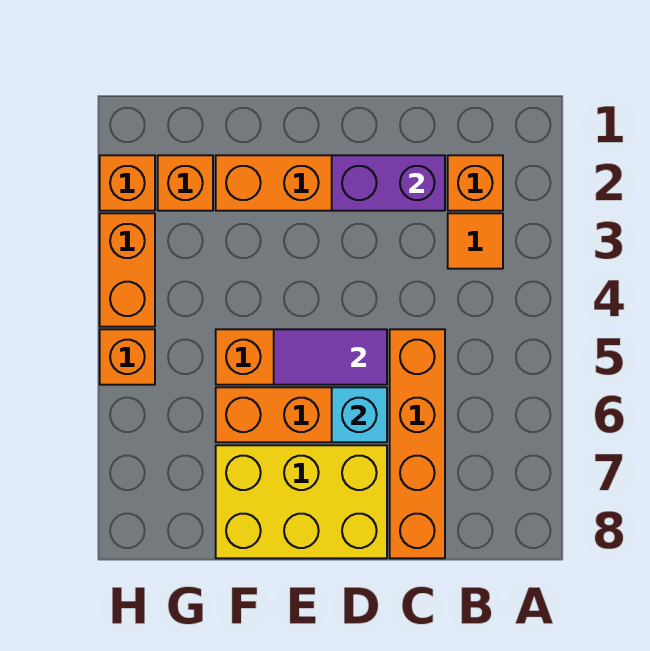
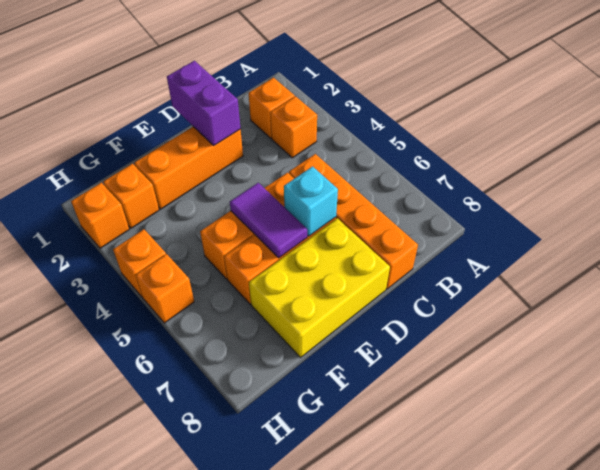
orange tile B3 level 1 -> orange brick B3 level 1
purple brick C2:D2 level 2 -> purple brick D1:D2 level 2
purple tile D5:E5 level 2 -> purple tile E5:E6 level 2
orange brick H3:H4 level 1 -> orange brick H4 level 1

